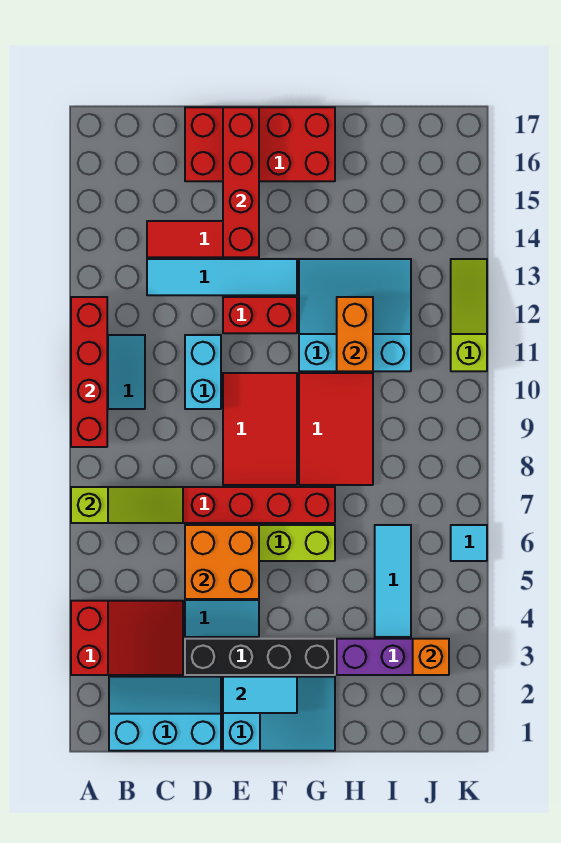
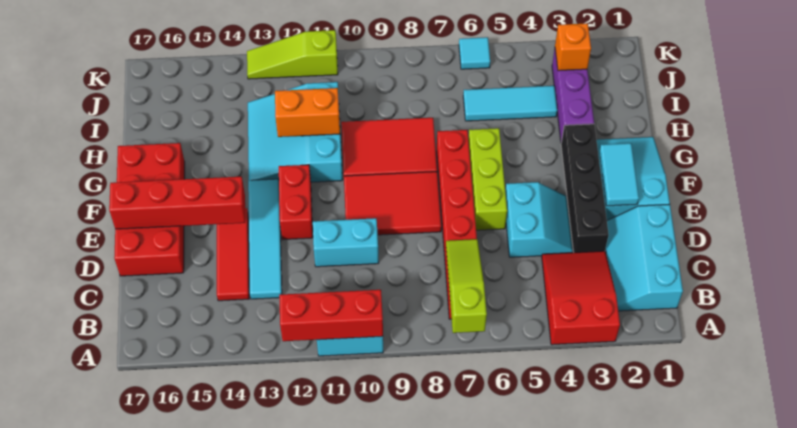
red brick A9:A12 level 2 -> red brick A10:A12 level 2
orange brick D5:E6 level 2 -> none

